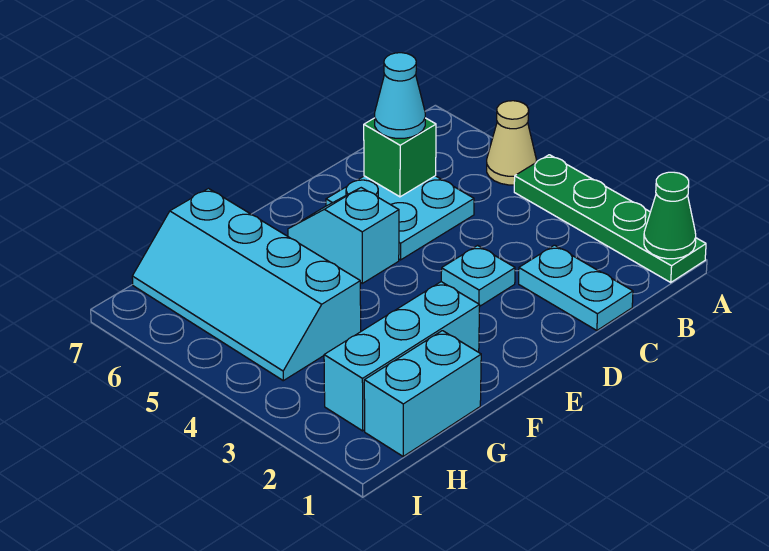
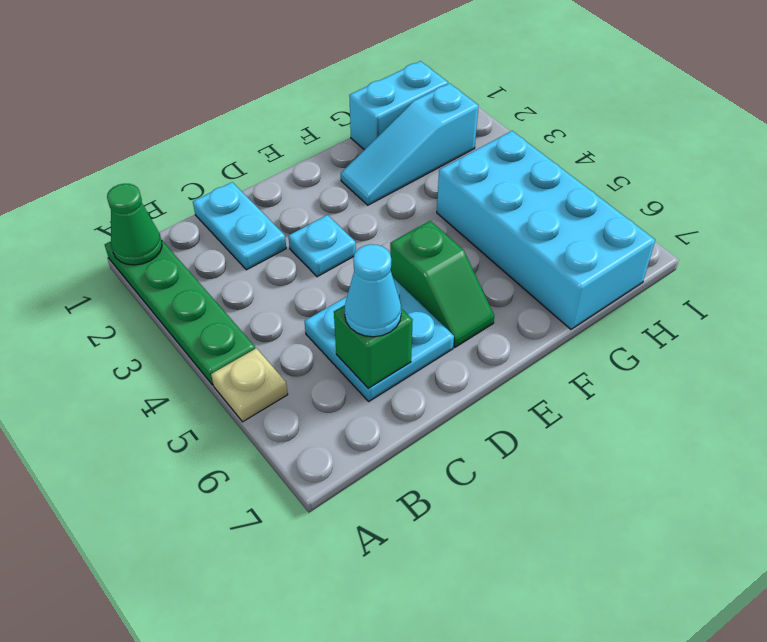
tan cone A5 level 1 -> tan plate A5 level 1
cyan slope E5:E6 level 1 top 5 -> green slope E5:E6 level 1 top 5
cyan brick F2:H2 level 1 -> cyan slope F2:H2 level 1 top H
cyan slope G4:H7 level 1 top G -> cyan brick G4:H7 level 1

